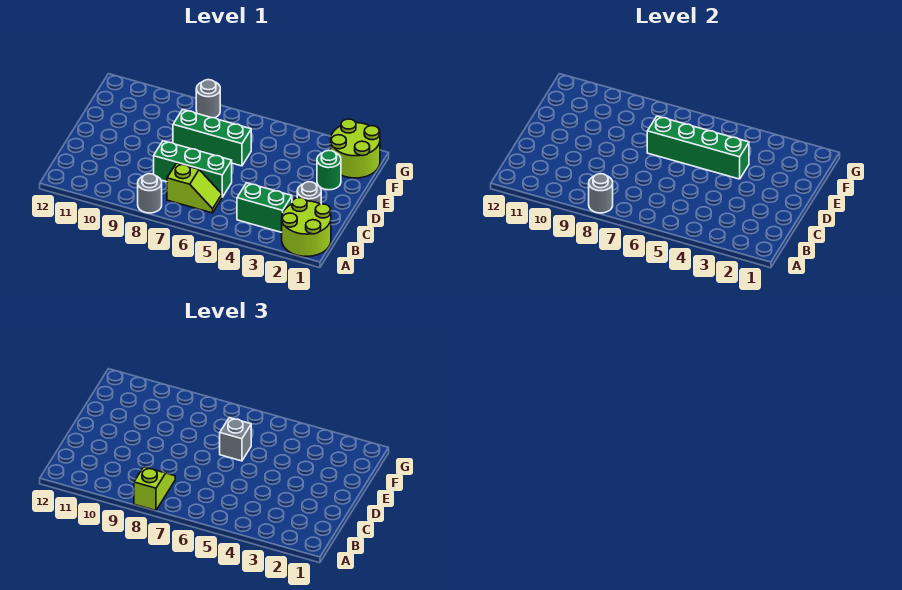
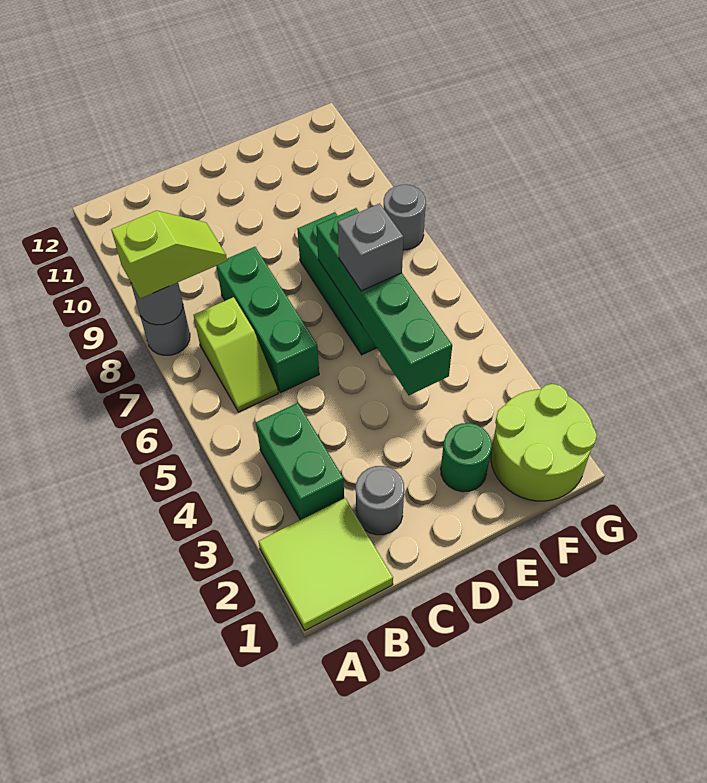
lime round brick A1:B2 level 1 -> lime tile A1:B2 level 1

